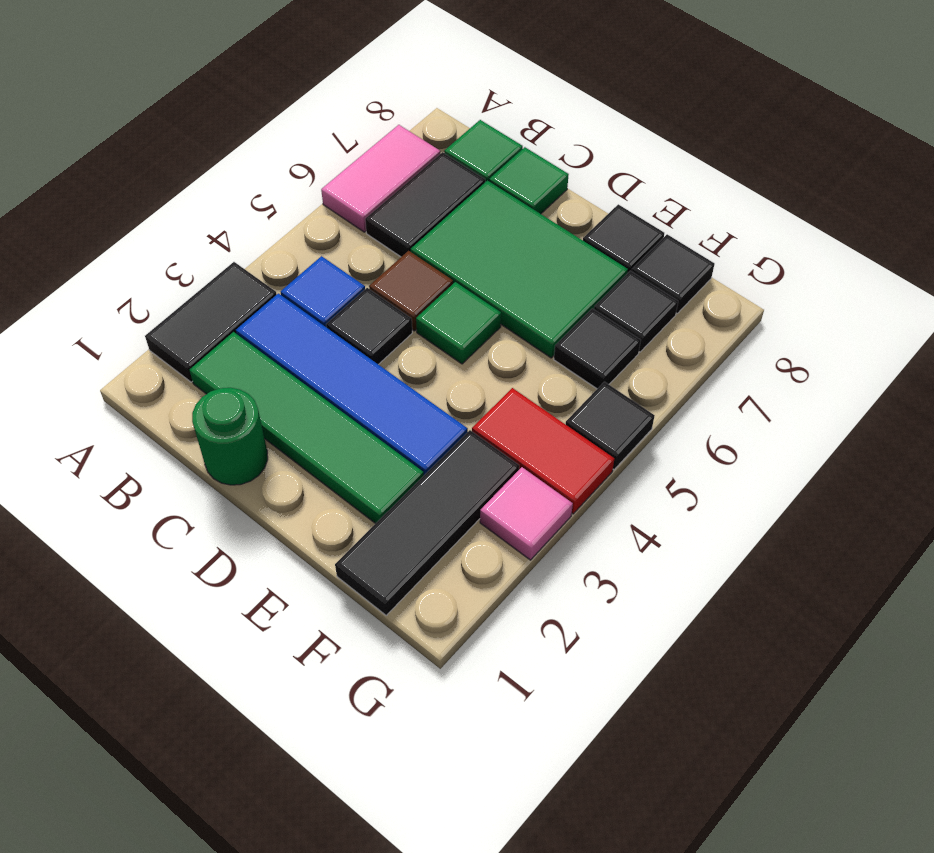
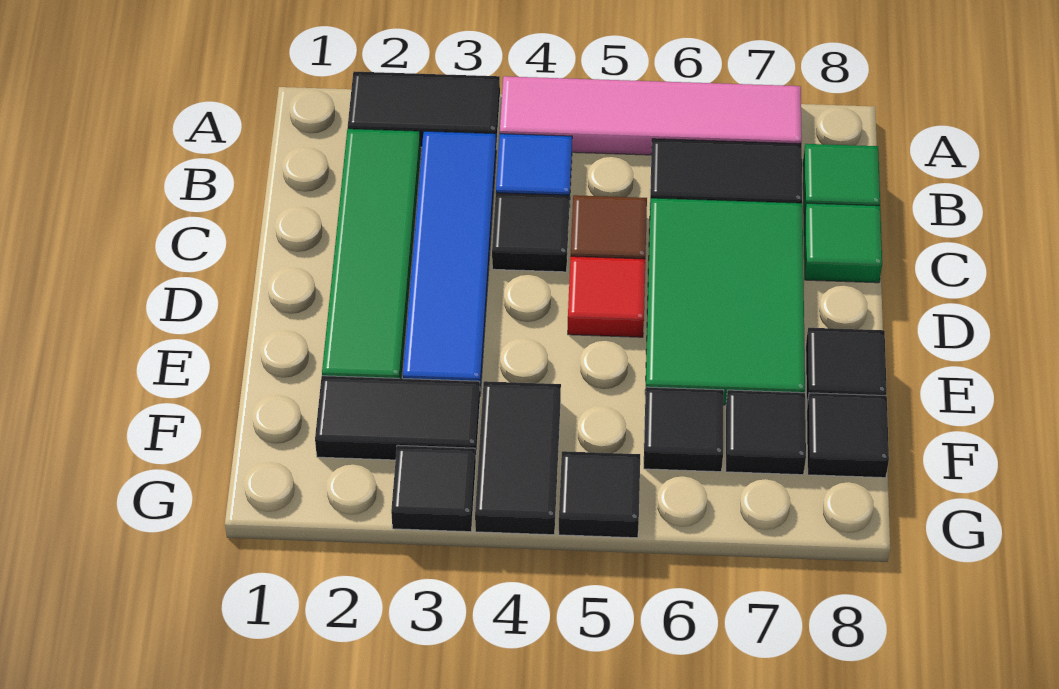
pink tile A6:A7 level 1 -> pink tile A4:A7 level 1
green round brick C1 level 1 -> none
green tile D5 level 1 -> red tile D5 level 1
black tile F1:F3 level 1 -> black tile F2:F3 level 1
red tile F4:G4 level 1 -> black tile F4:G4 level 1
pink tile G3 level 1 -> black tile G3 level 1

